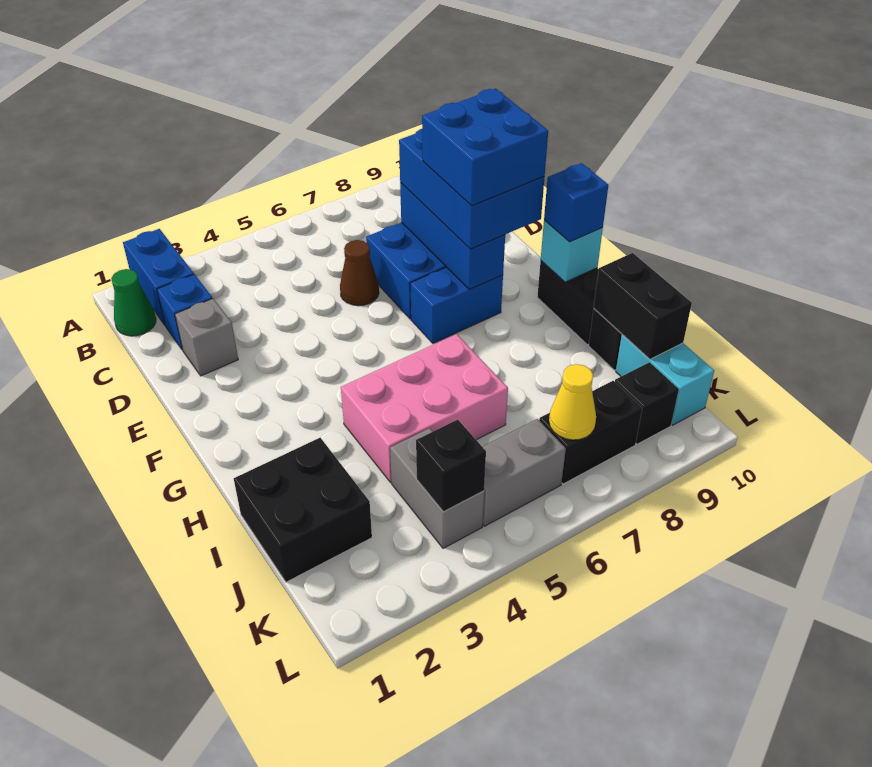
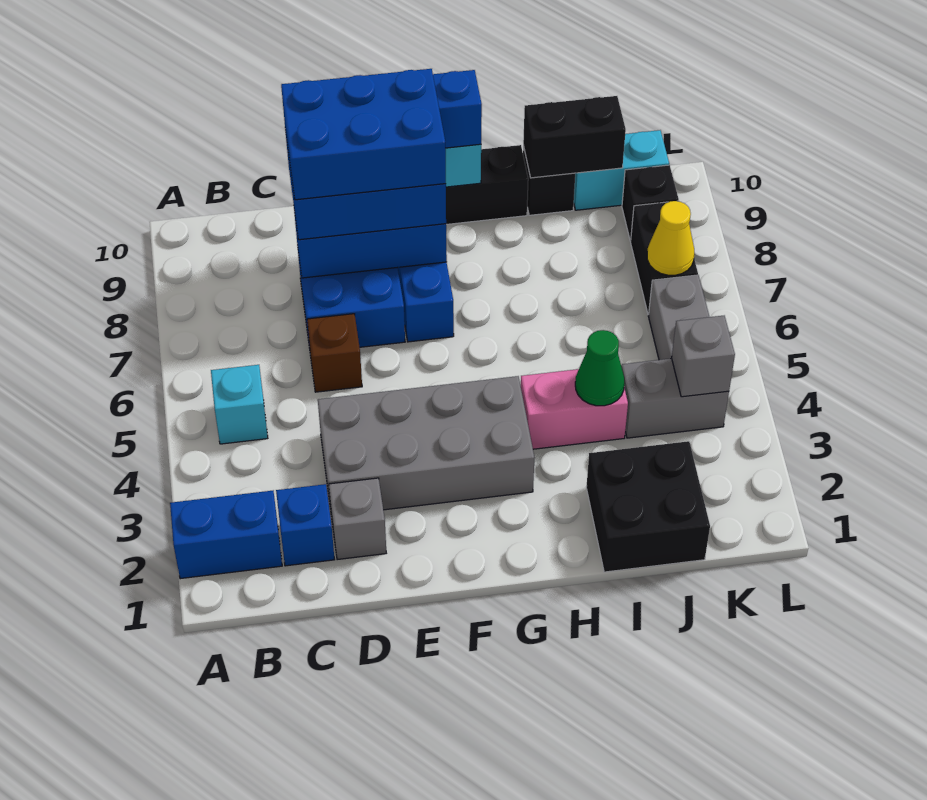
green cone B1 level 1 -> green cone I4 level 2
none -> cyan brick B5 level 1
none -> grey brick D3:G4 level 1
brown cone D6 level 1 -> brown brick D6 level 1
blue brick E8:F9 level 4 -> blue brick D8:F9 level 4
pink brick H4:I6 level 1 -> pink brick H4:I4 level 1
black brick K4 level 2 -> grey brick K4 level 2

